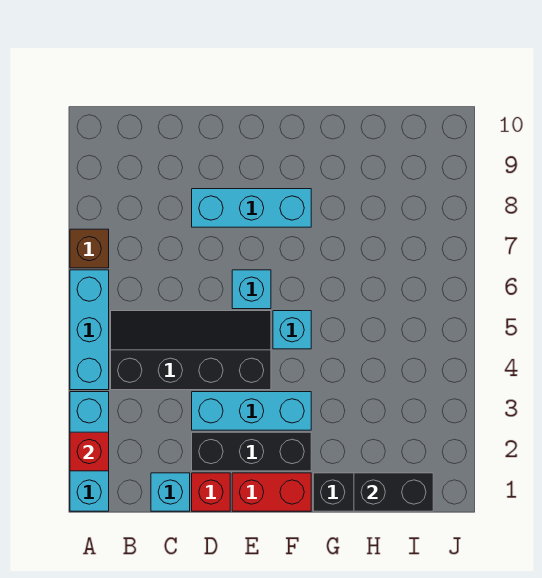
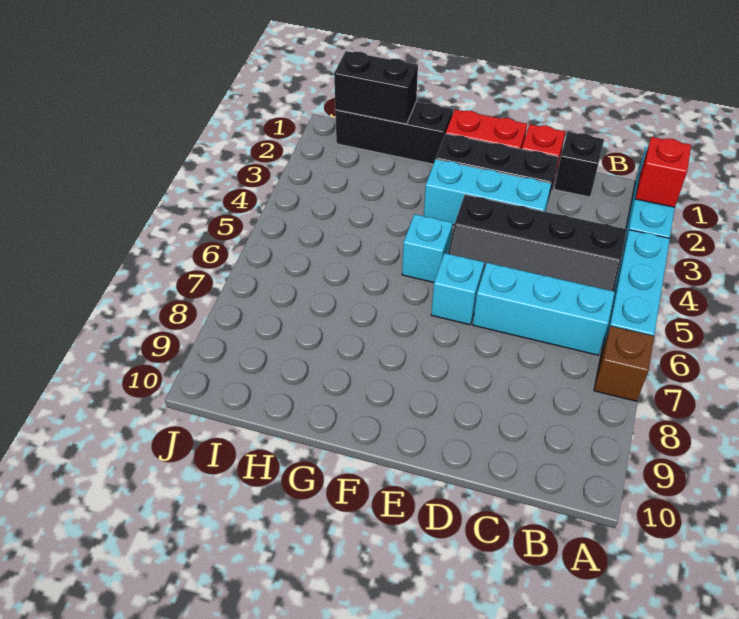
cyan brick C1 level 1 -> black brick C1 level 1
cyan brick D8:F8 level 1 -> cyan brick B6:D6 level 1

